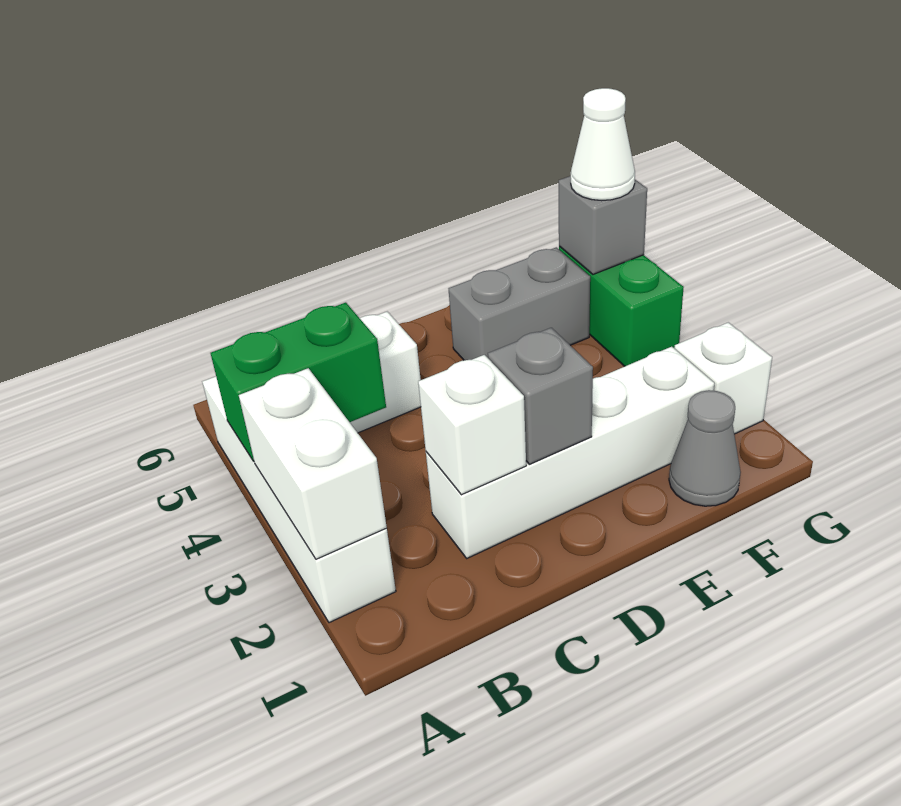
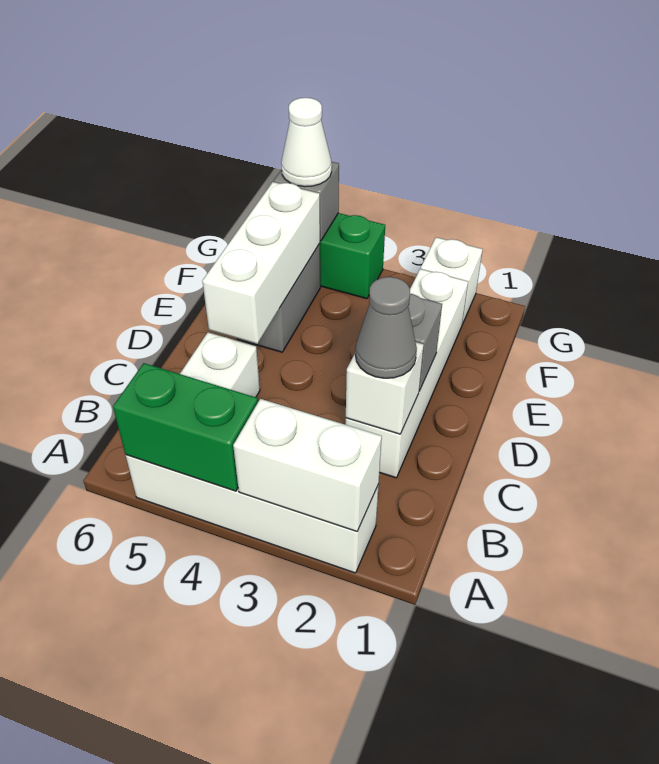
green brick A4:B4 level 2 -> green brick A4:A5 level 2
none -> white brick D5:F5 level 2
grey cone F1 level 1 -> grey cone C2 level 3

